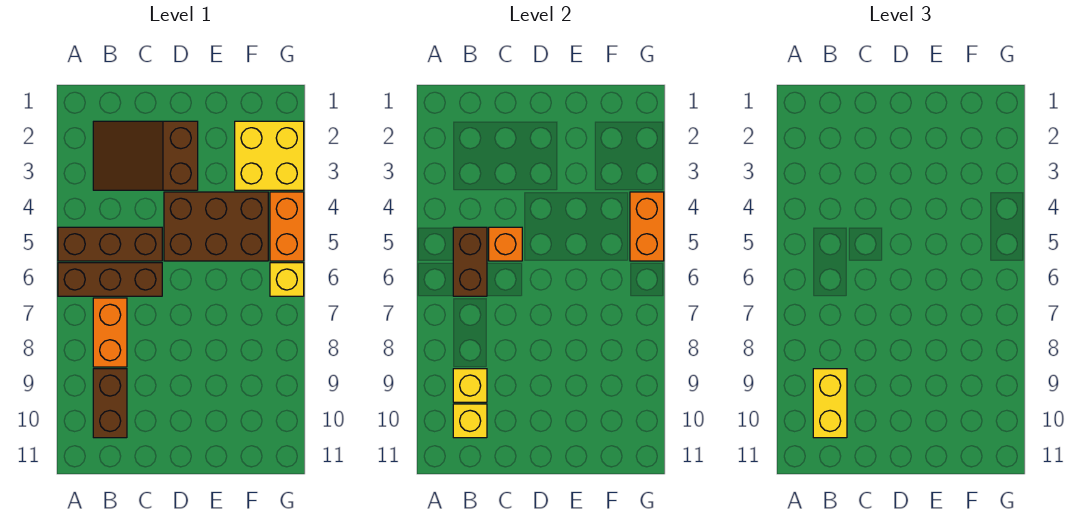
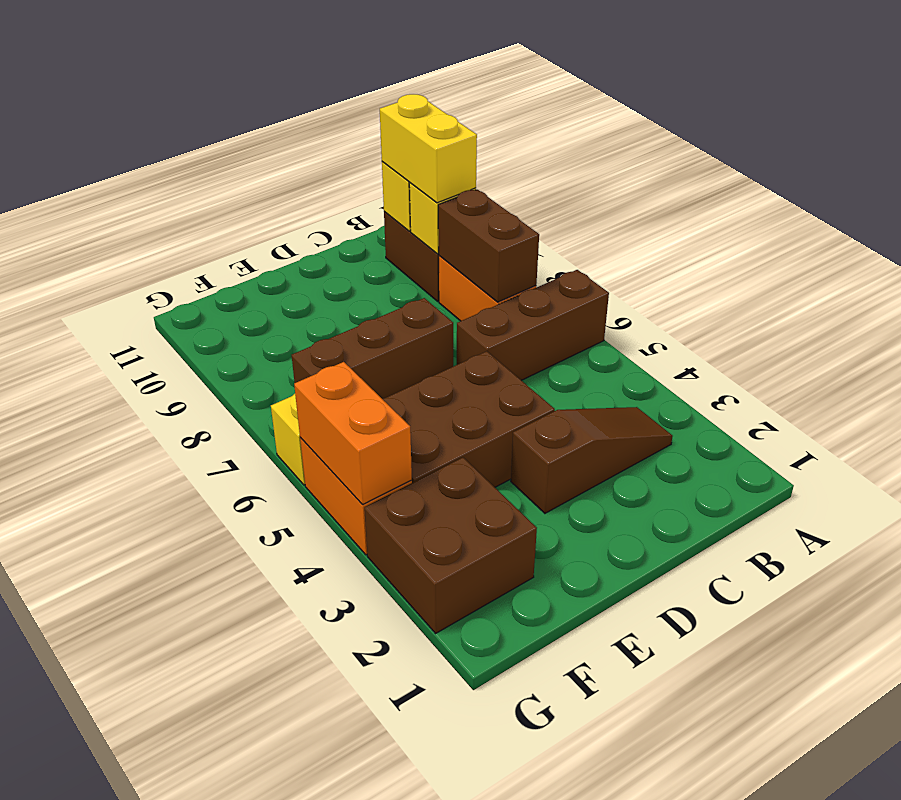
brown brick A5:C5 level 1 -> brown brick D7:F7 level 1
brown slope B2:D3 level 1 top D -> brown slope B3:D3 level 1 top D
brown brick B5:B6 level 2 -> brown brick B7:B8 level 2
orange brick C5 level 2 -> none
yellow brick F2:G3 level 1 -> brown brick F2:G3 level 1

